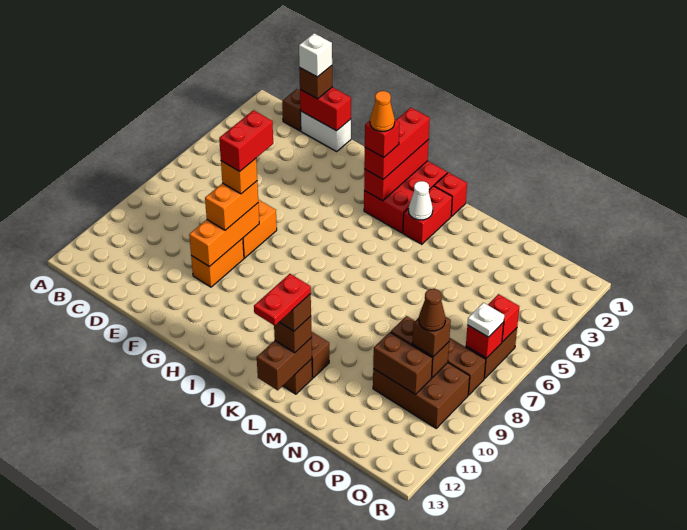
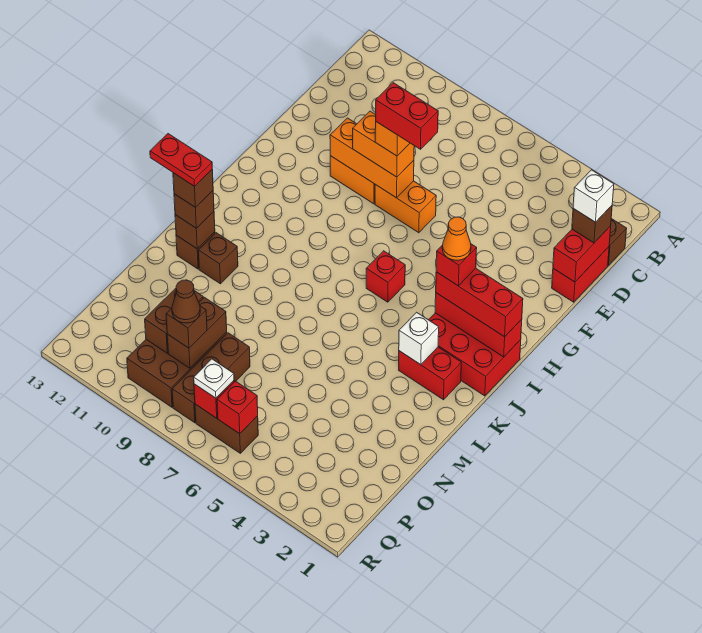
white brick D1:E1 level 1 -> red brick D1:E1 level 1
red brick K1 level 1 -> red brick I6 level 1
white cone K3 level 2 -> white brick K3 level 2
brown brick L12:L13 level 2 -> brown brick L12 level 2

